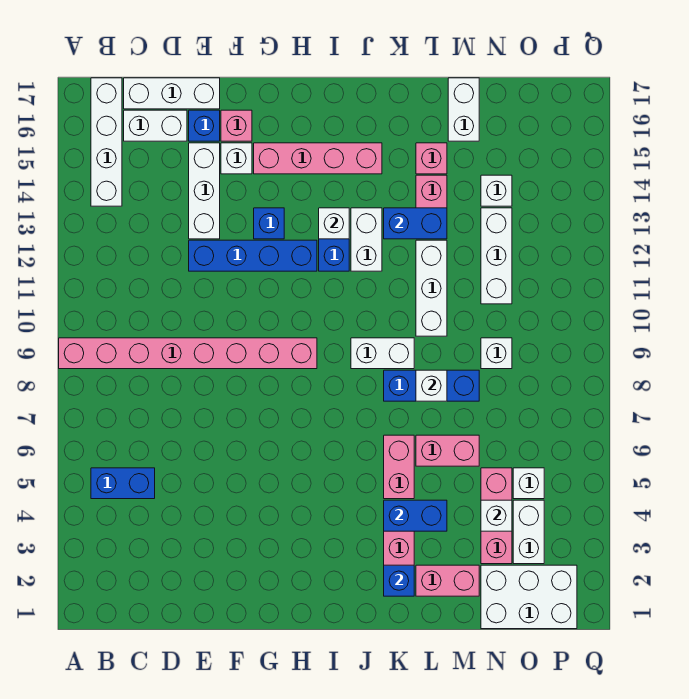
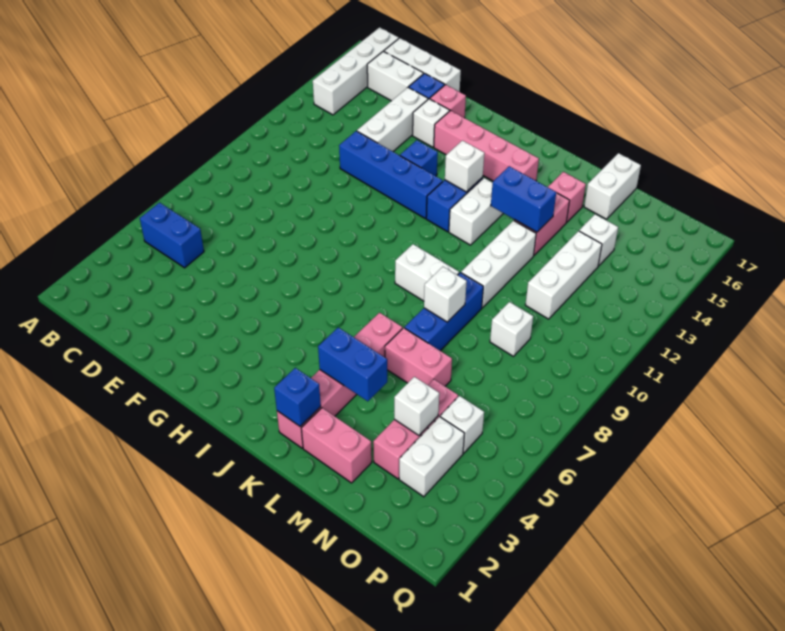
pink brick A9:H9 level 1 -> none
blue brick K8:M8 level 1 -> blue brick L7:L9 level 1
white brick N1:P2 level 1 -> none

